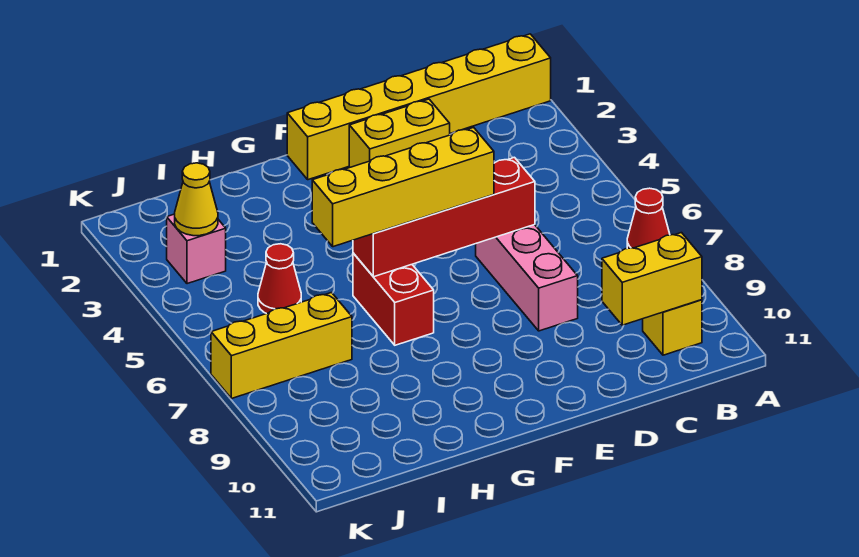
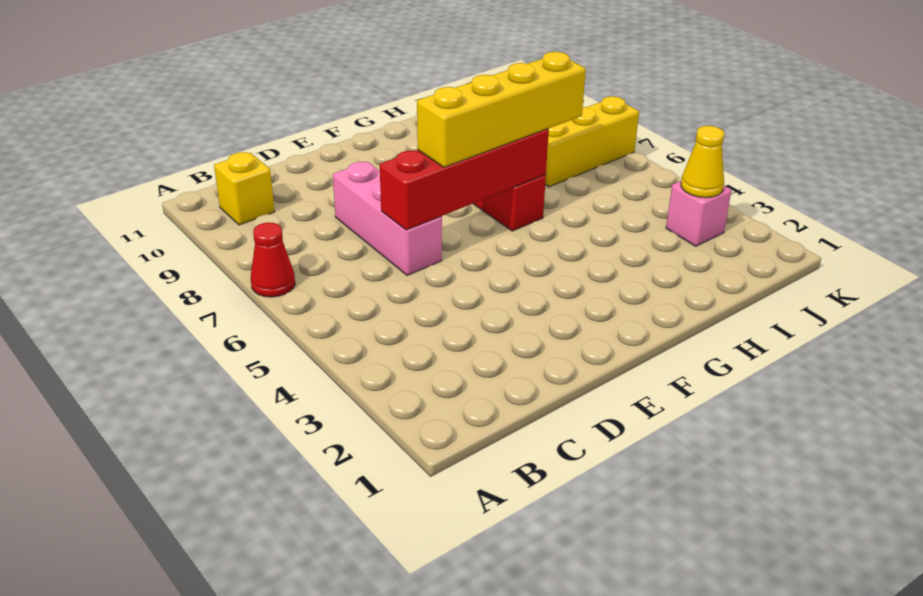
yellow brick A1:F1 level 1 -> none
yellow brick B10:C10 level 2 -> none
yellow brick D2:E2 level 1 -> none
red cone I5 level 1 -> none

